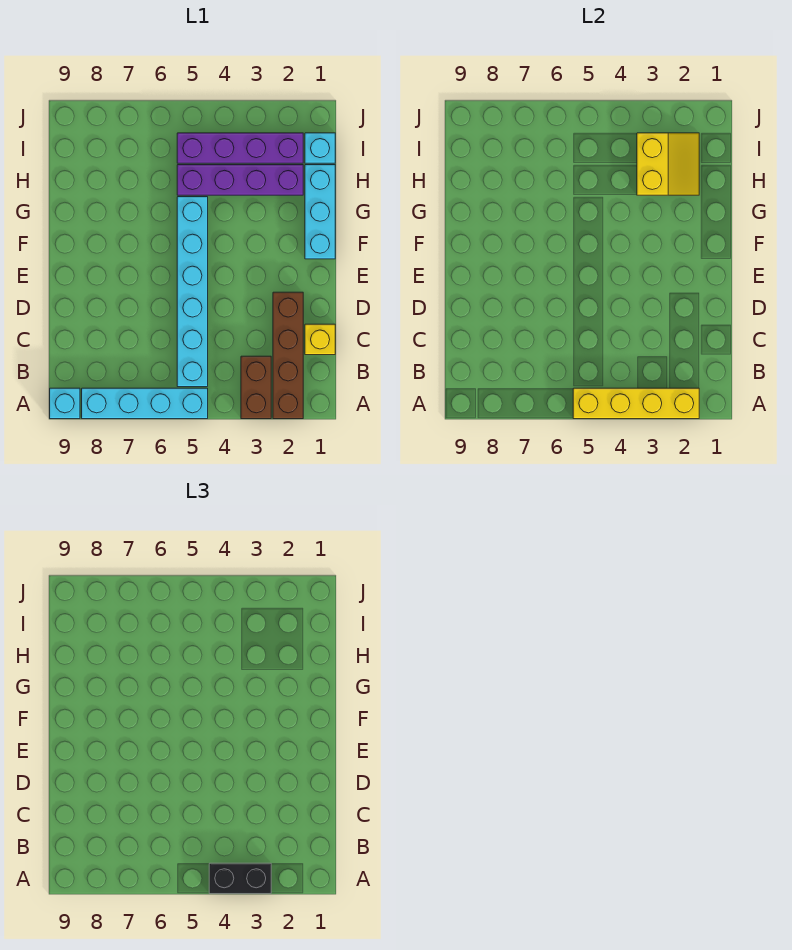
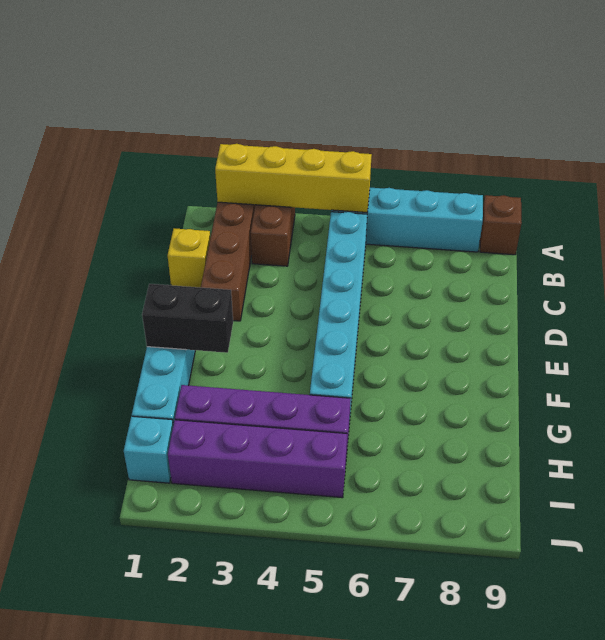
black brick A3:A4 level 3 -> black brick F1:F2 level 2
cyan brick A9 level 1 -> brown brick A9 level 1
yellow slope H2:I3 level 2 top 3 -> none

